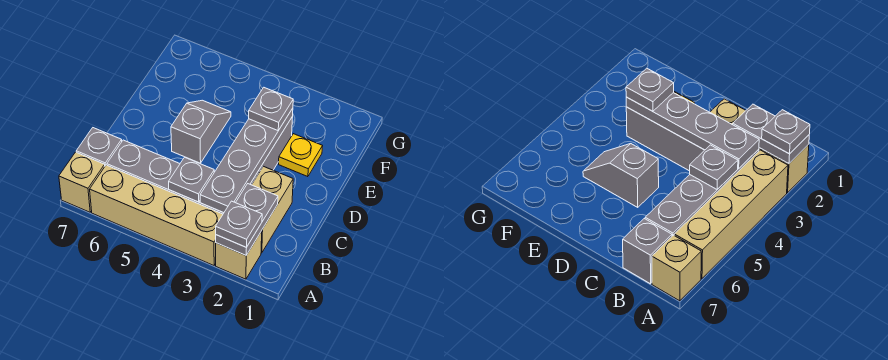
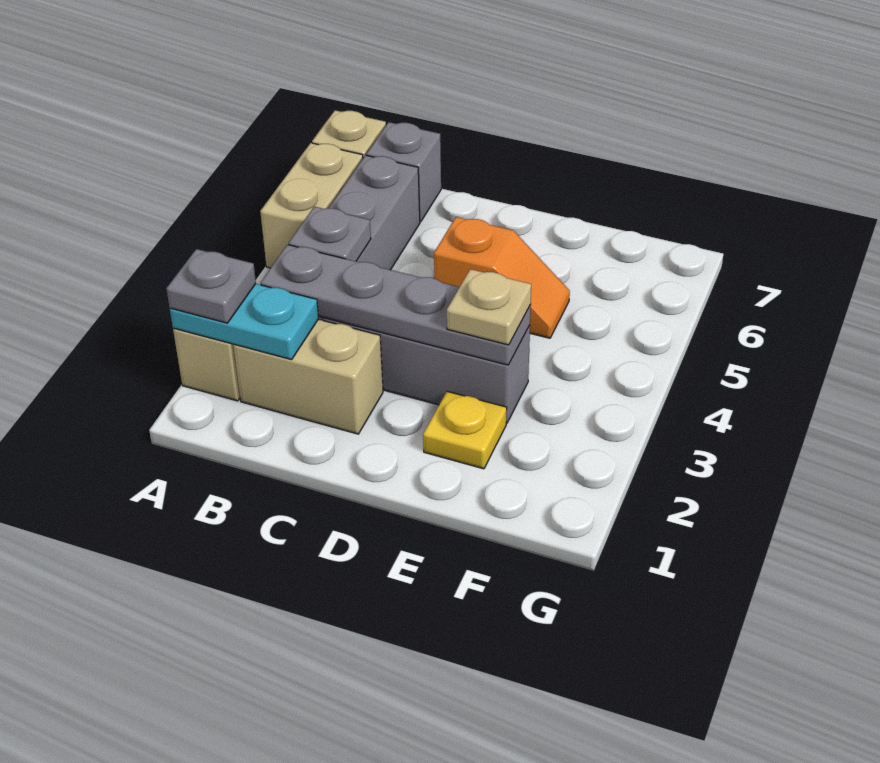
grey plate A2:B2 level 2 -> cyan plate A2:B2 level 2
tan brick A3:A6 level 1 -> tan brick A5:A6 level 1
grey slope D5:E5 level 1 top D -> orange slope D5:E5 level 1 top D
grey plate E3 level 3 -> tan plate E3 level 3

